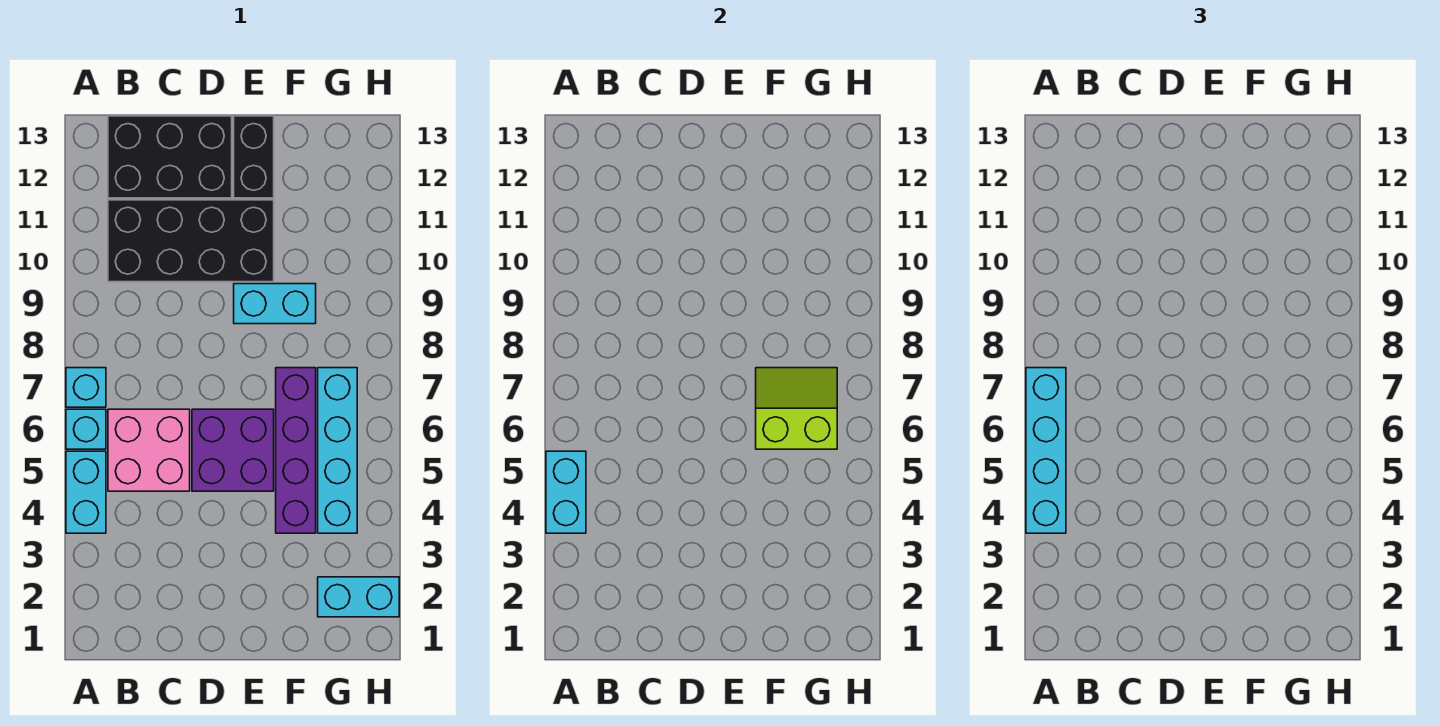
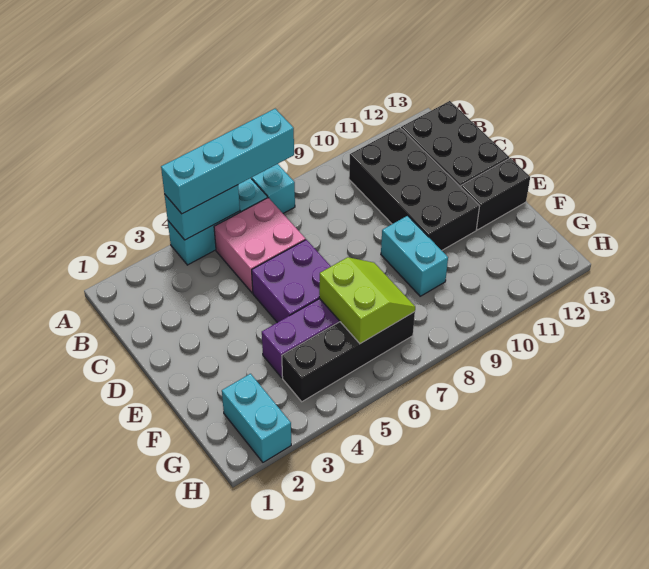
cyan brick G4:G7 level 1 -> black brick G4:G7 level 1

